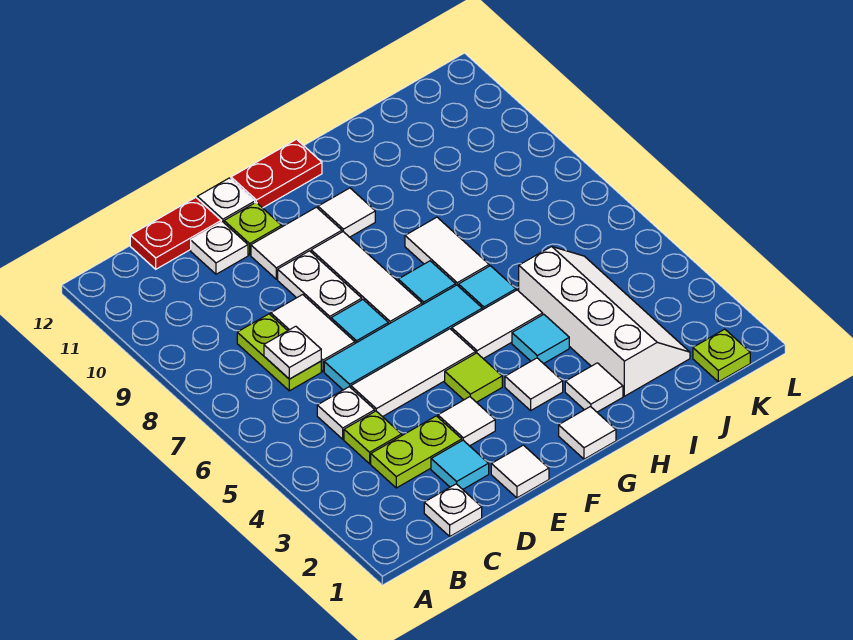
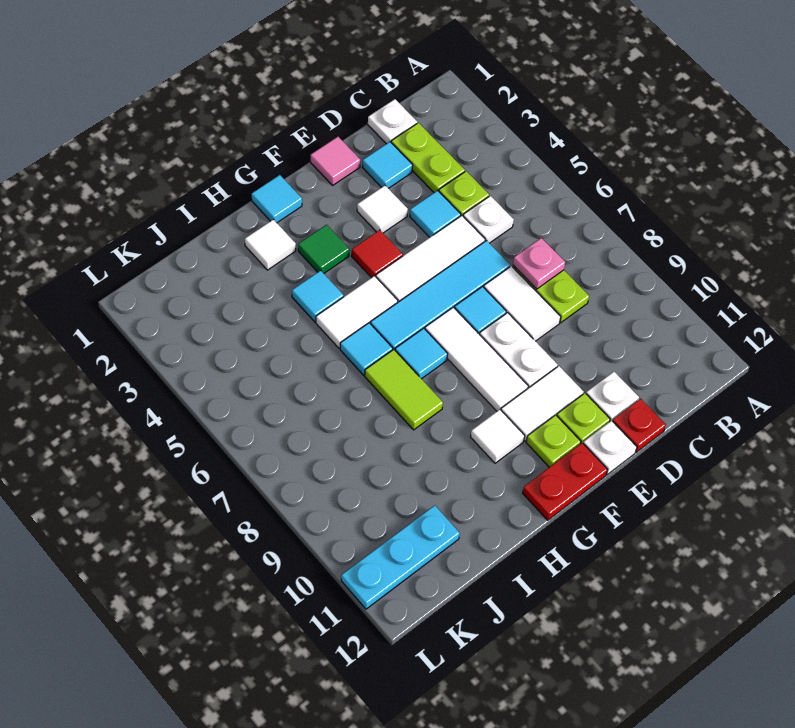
lime plate C3:D3 level 1 -> lime plate C2:C3 level 1
white plate C7 level 2 -> pink plate C7 level 2
red plate C12:D12 level 1 -> red plate D12 level 1
none -> cyan tile D4 level 1
white tile E1 level 1 -> pink tile E1 level 1
lime tile F4 level 1 -> red tile F4 level 1
white tile G1 level 1 -> cyan tile G1 level 1
white tile G3 level 1 -> green tile G3 level 1
white tile H7:H8 level 1 -> lime tile H7:H8 level 1
white slope I2:J5 level 1 top I -> none
none -> cyan plate J11:L11 level 1
lime plate K1 level 1 -> lime plate F11 level 1

